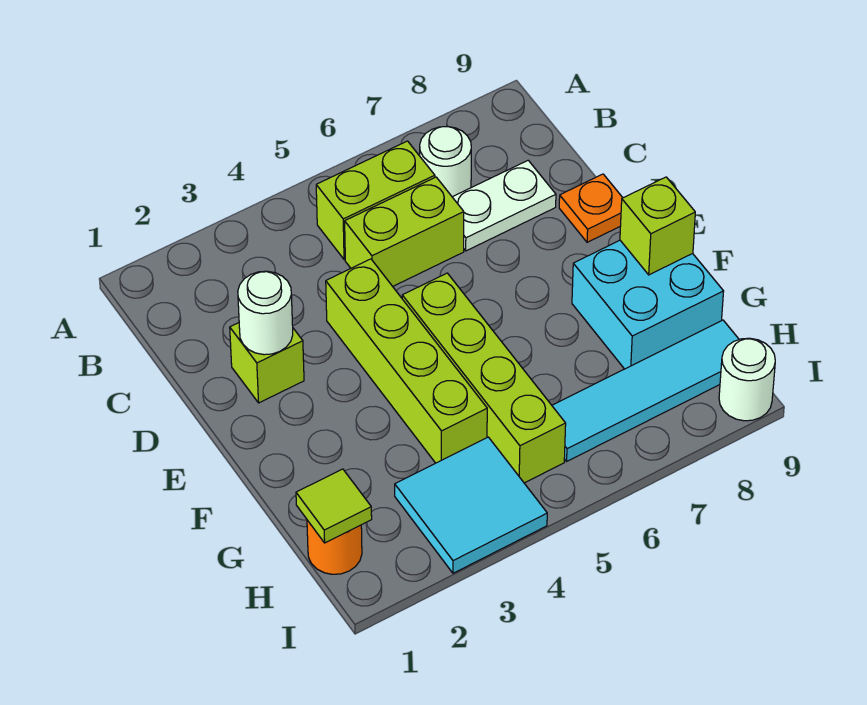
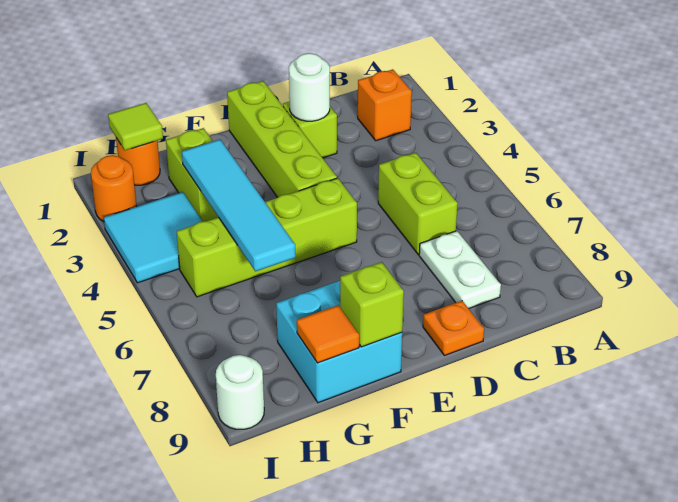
none -> orange brick B2 level 1
lime brick B5:B6 level 1 -> lime brick G2:G3 level 1
white round brick B7 level 1 -> none
lime brick D4:G4 level 1 -> lime brick E1:E4 level 1
none -> orange tile G9 level 2
cyan tile H6:H9 level 1 -> cyan tile G3:G6 level 2
none -> orange round brick I2 level 1

